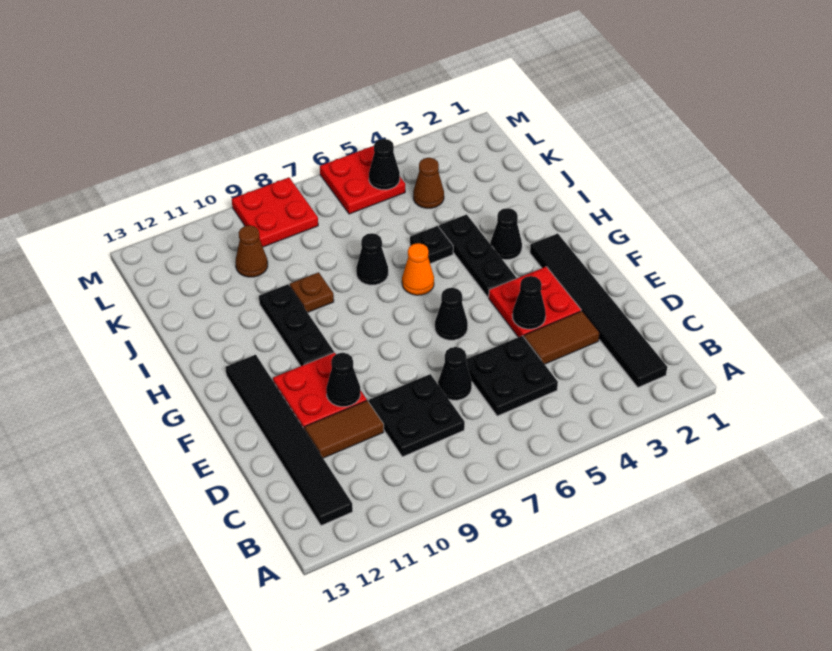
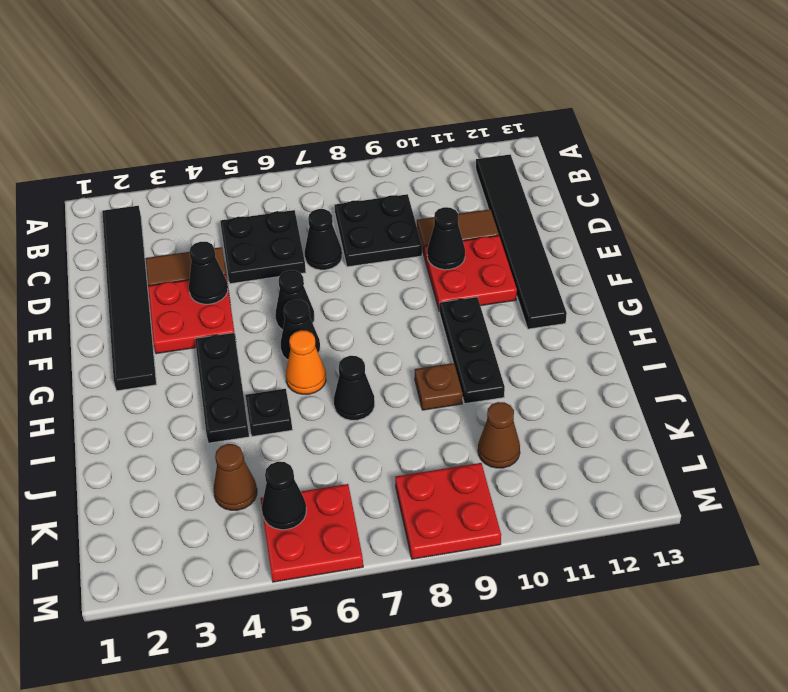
black cone H3 level 1 -> black cone G6 level 1

